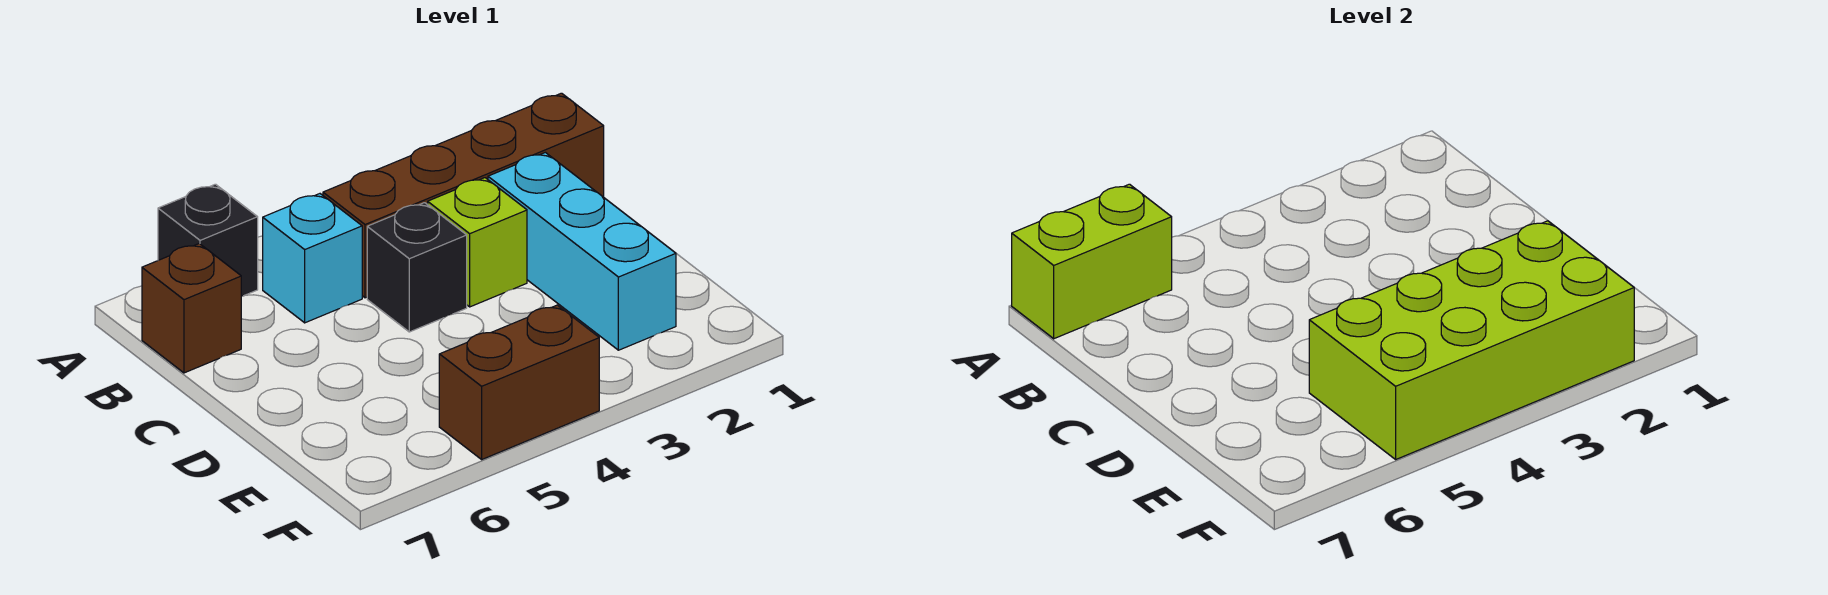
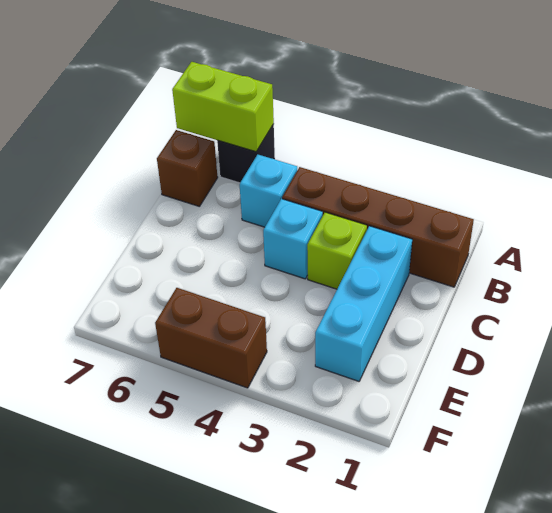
black brick C4 level 1 -> cyan brick C4 level 1
lime brick E2:F5 level 2 -> none

